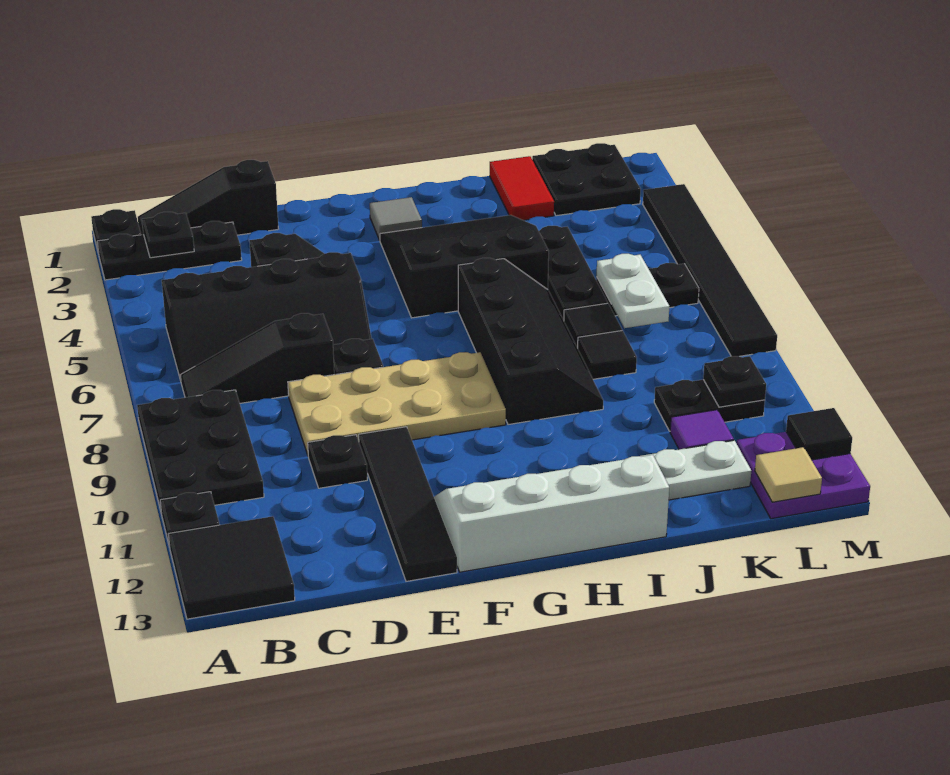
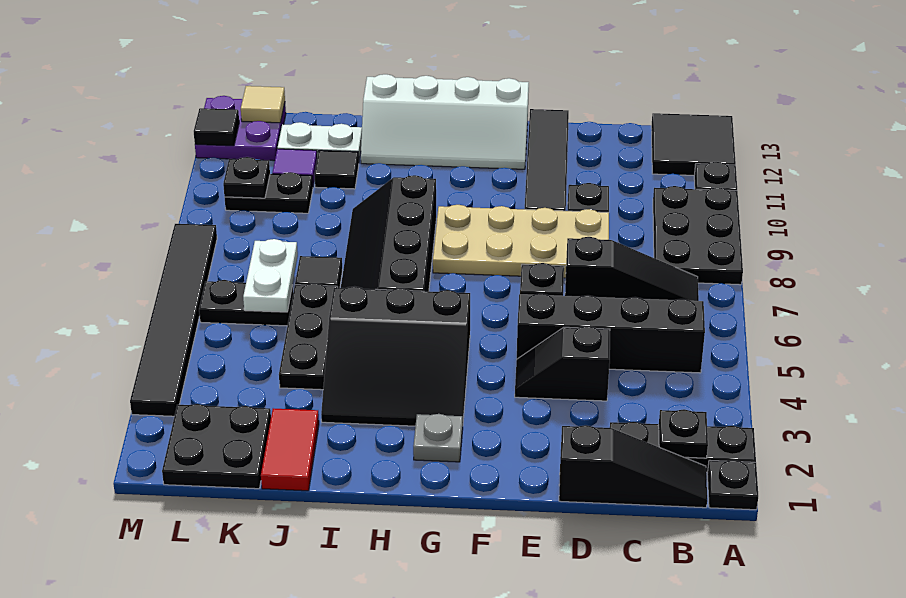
grey tile G2 level 1 -> grey plate G2 level 1
black tile J8 level 1 -> black tile J11 level 1

